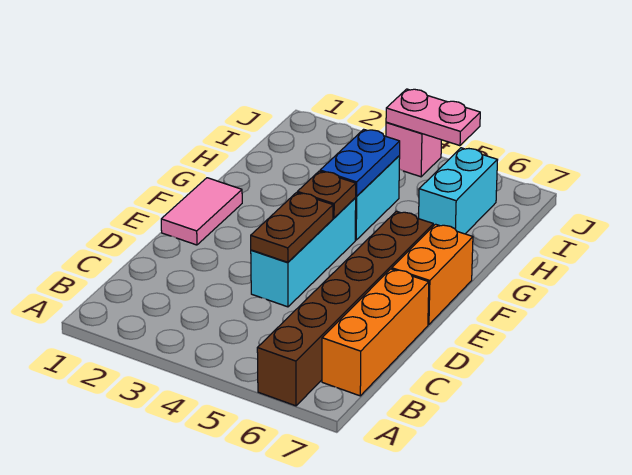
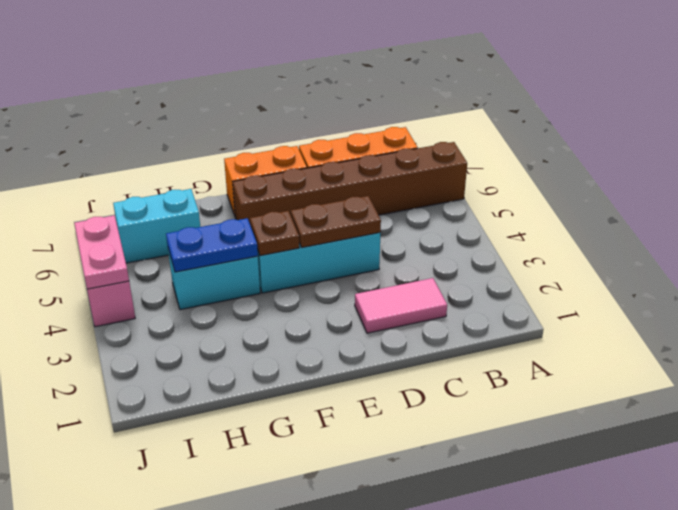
pink tile E1:F1 level 1 -> pink tile C2:D2 level 1

